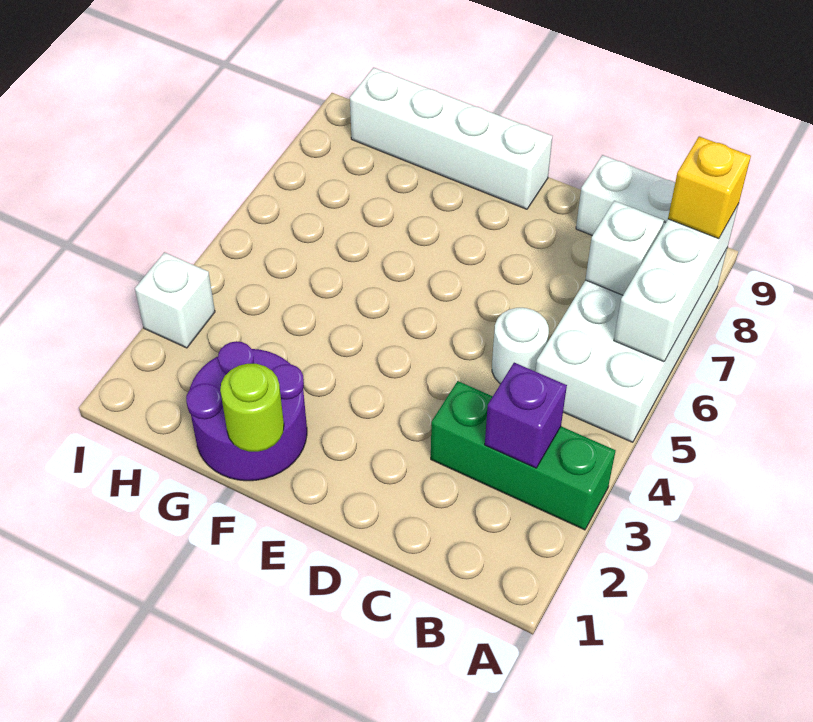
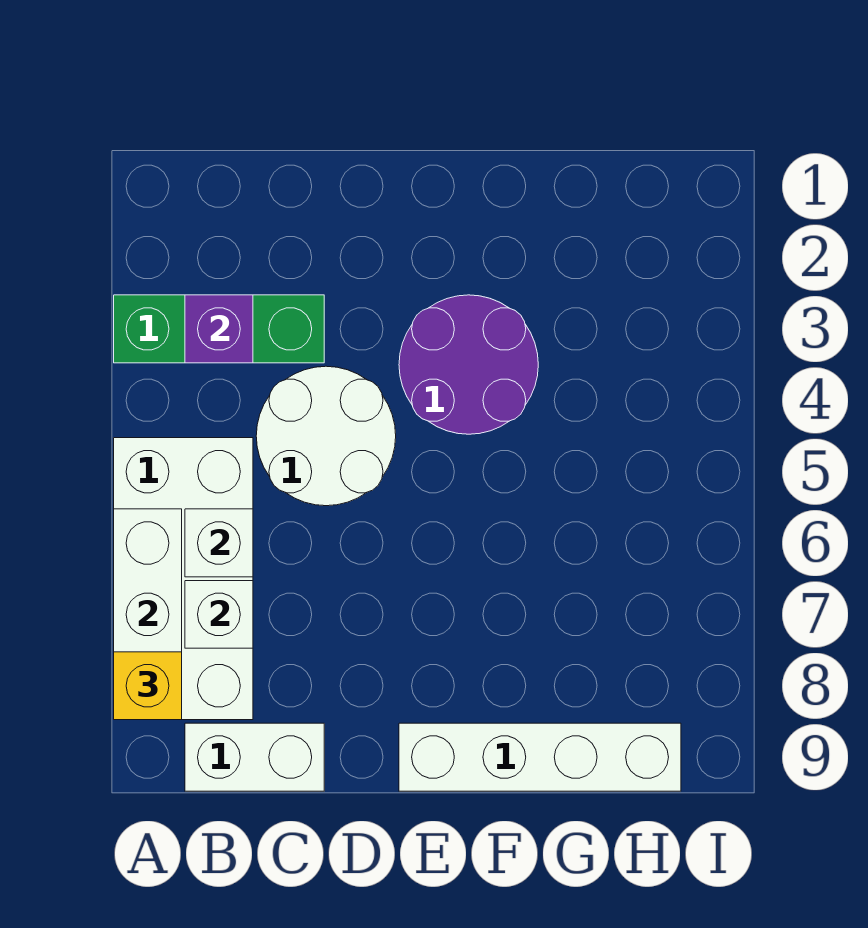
white round brick C5 level 1 -> white round brick C4:D5 level 1
purple round brick F1:G2 level 1 -> purple round brick E3:F4 level 1
lime round brick F1 level 2 -> none
white brick I3 level 1 -> white brick B6 level 2

